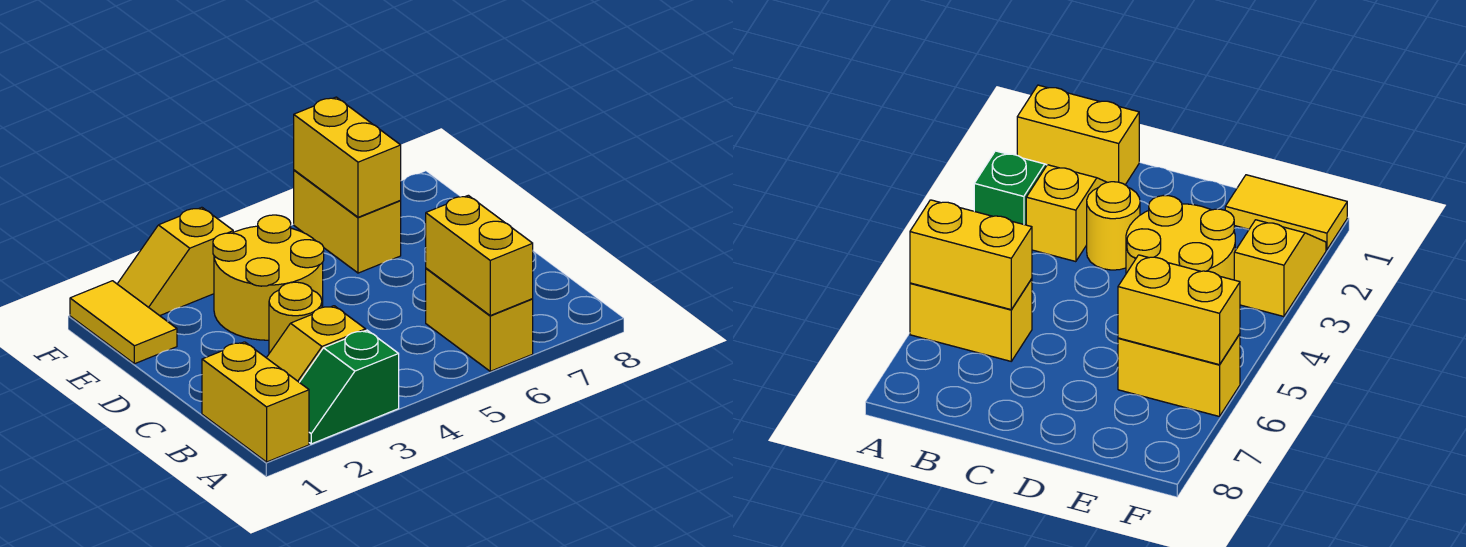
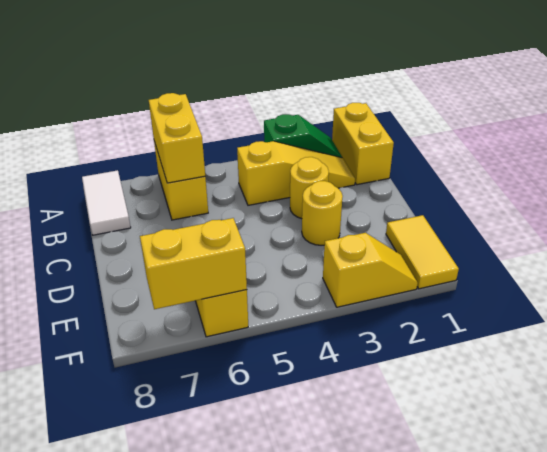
none -> white tile A8:B8 level 1
yellow slope B2:B3 level 1 top 3 -> yellow slope B2:B4 level 1 top 4
yellow round brick D3:E4 level 1 -> yellow round brick D3 level 1
yellow brick E6:F6 level 2 -> yellow brick F6:F7 level 2

